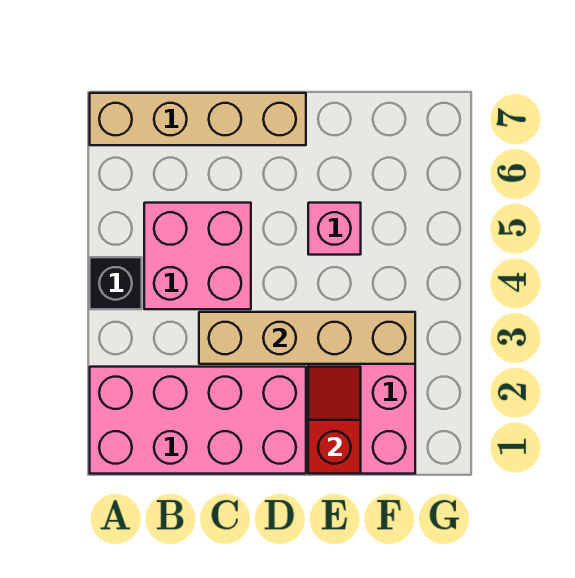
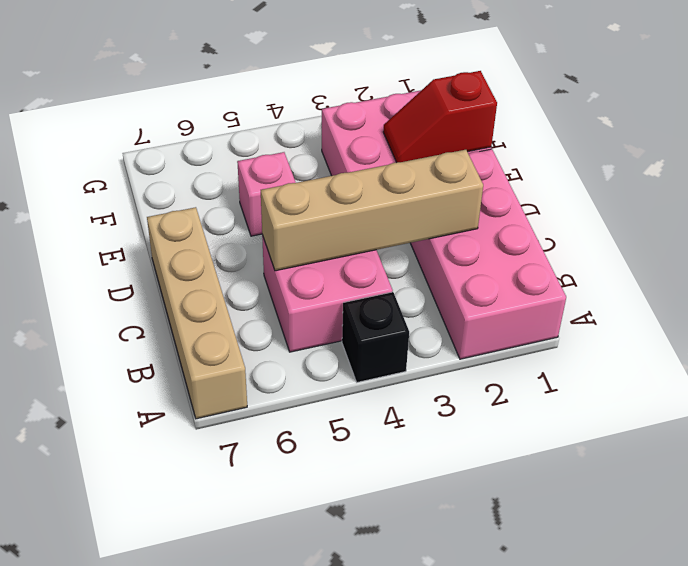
tan brick C3:F3 level 2 -> tan brick C2:C5 level 2

